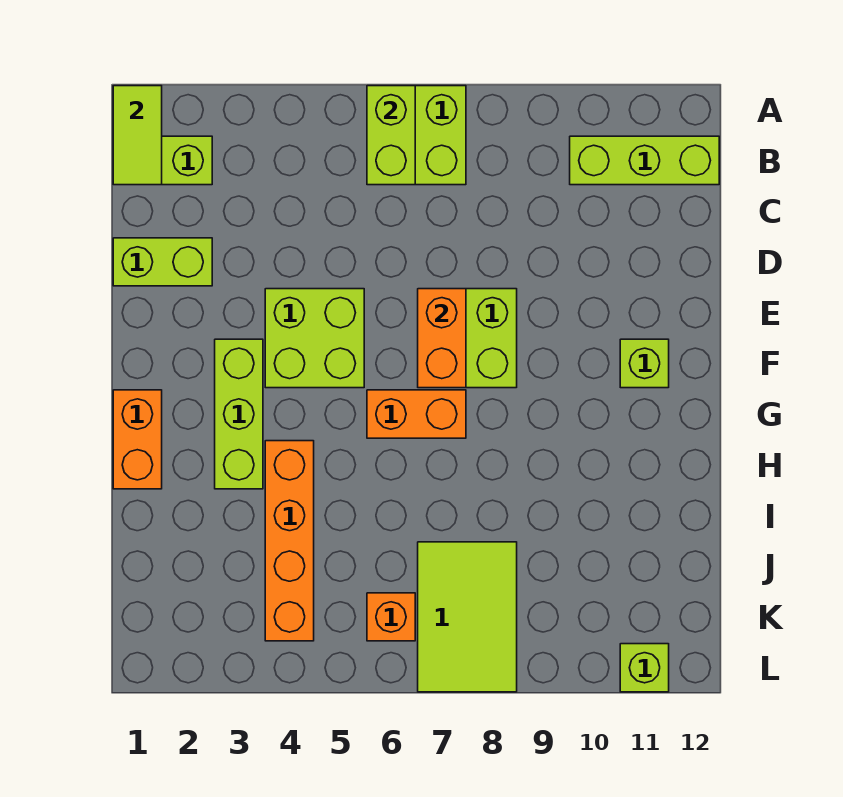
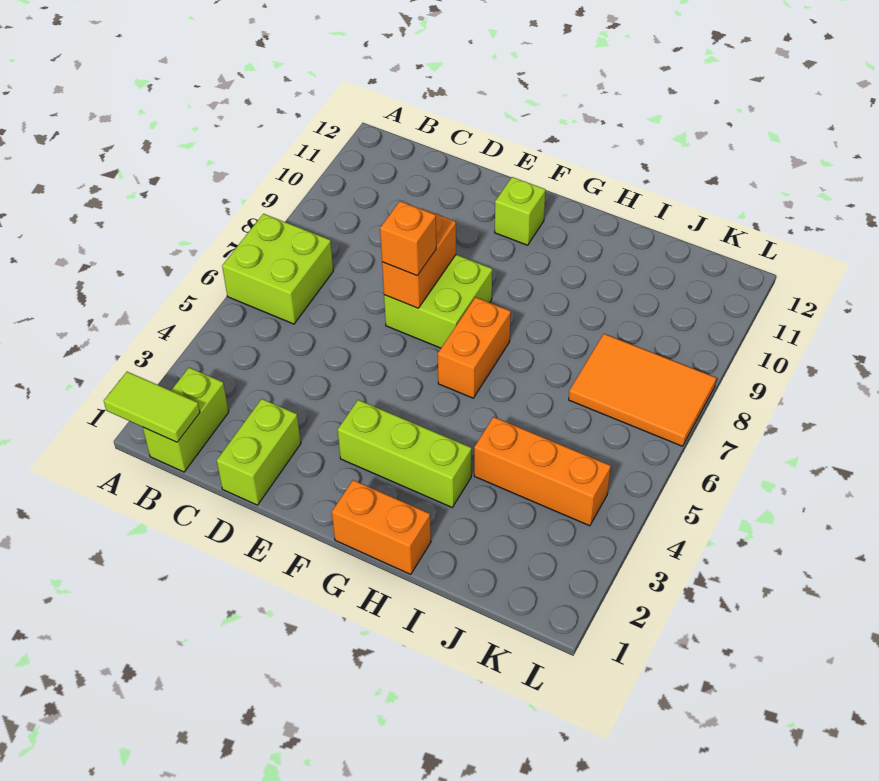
lime brick A6:B6 level 2 -> none
lime brick B10:B12 level 1 -> none
lime brick E4:F5 level 1 -> none
orange brick E7:F7 level 2 -> orange brick E7:E8 level 2
orange brick H4:K4 level 1 -> orange brick I4:K4 level 1
lime tile J7:L8 level 1 -> orange tile J7:L8 level 1
orange brick K6 level 1 -> orange brick E7 level 3
lime brick L11 level 1 -> none

